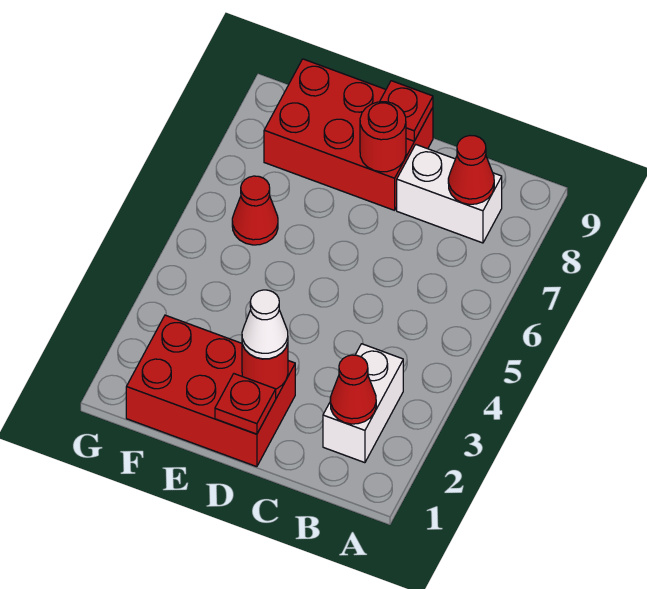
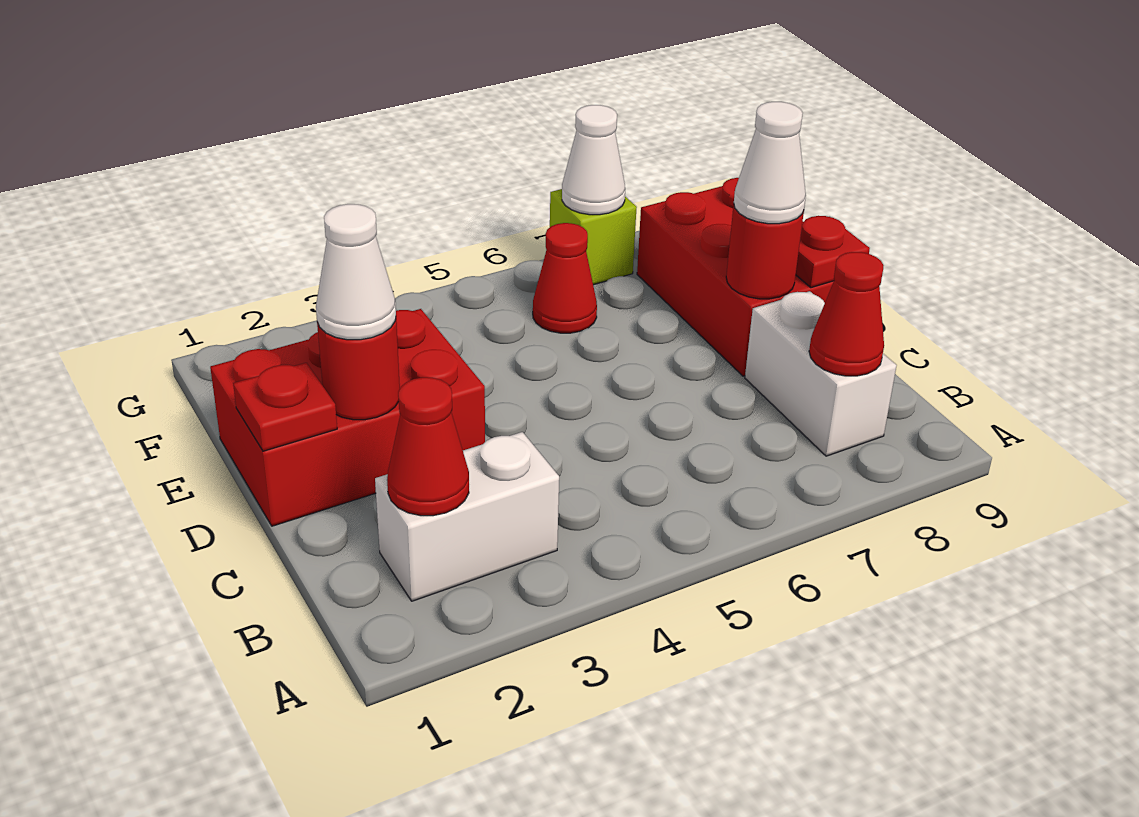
red brick D1:F2 level 1 -> red brick D1:E3 level 1
none -> white cone D8 level 3
none -> lime brick G7 level 1
none -> white cone G7 level 2

